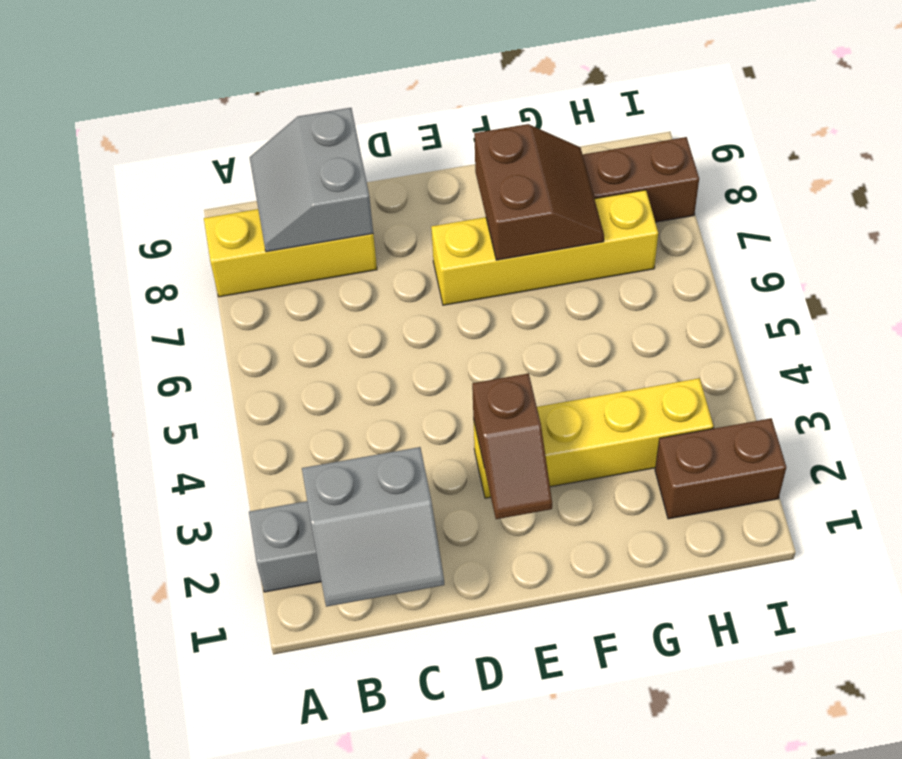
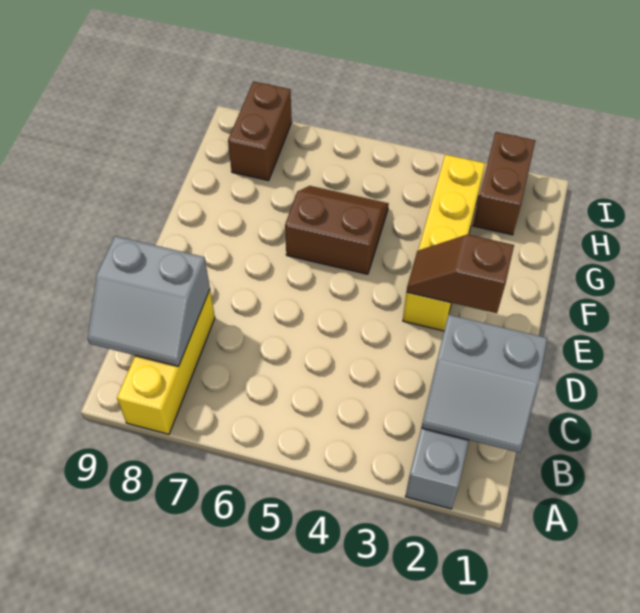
grey slope B1:C2 level 2 top 2 -> grey slope B1:C2 level 2 top C
brown slope E2:E3 level 2 top 3 -> brown slope E2:E3 level 2 top 2
yellow brick E7:H7 level 1 -> none
brown slope F7:G8 level 2 top F -> brown slope F5:G6 level 1 top F

